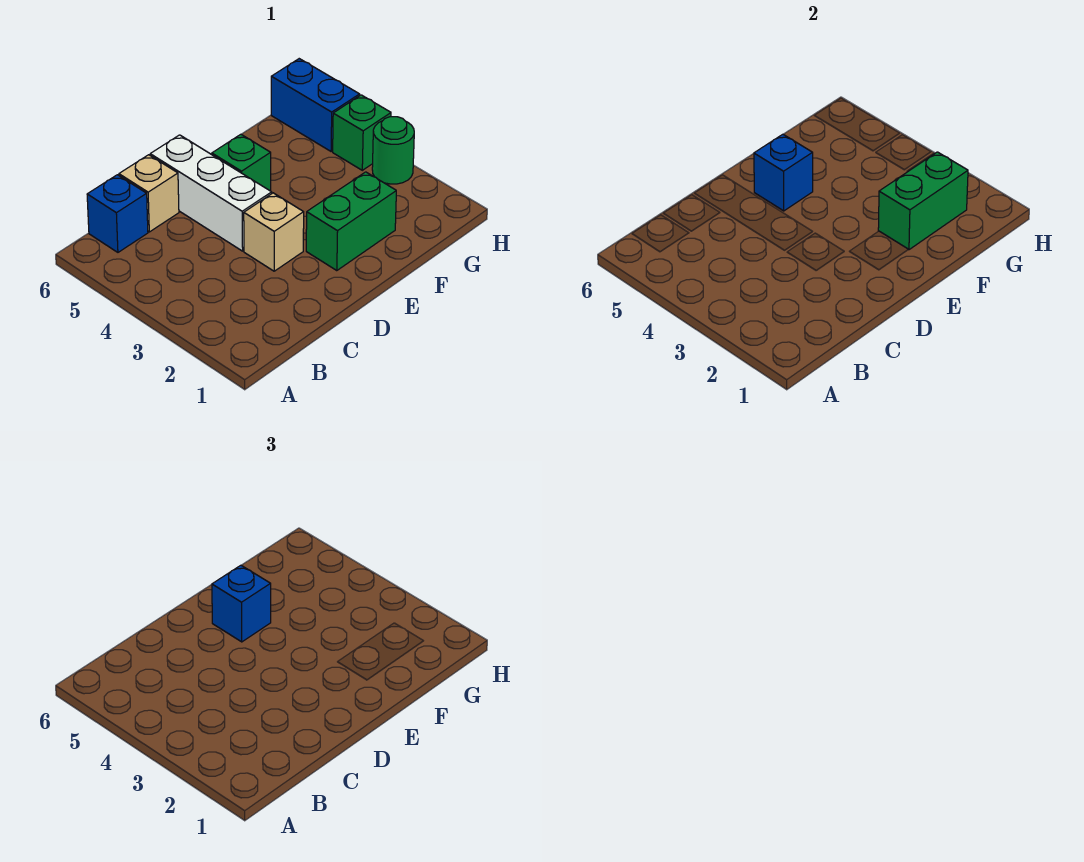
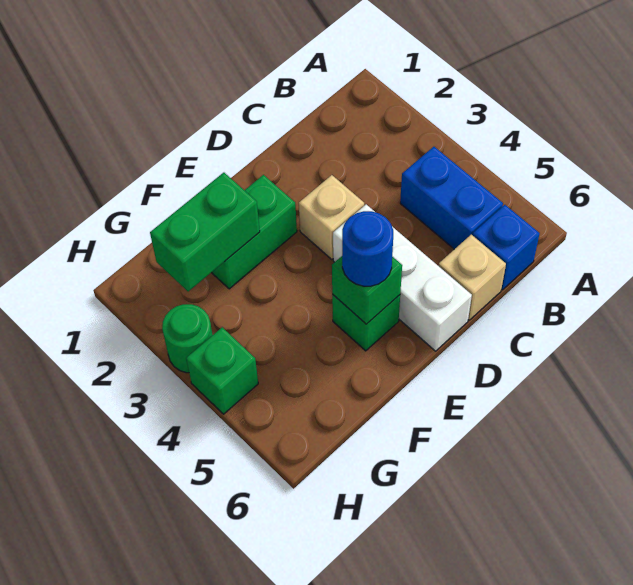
blue brick E5 level 2 -> green brick E5 level 2
blue brick E5 level 3 -> blue round brick E5 level 3
blue brick H5:H6 level 1 -> blue brick B4:B5 level 1

